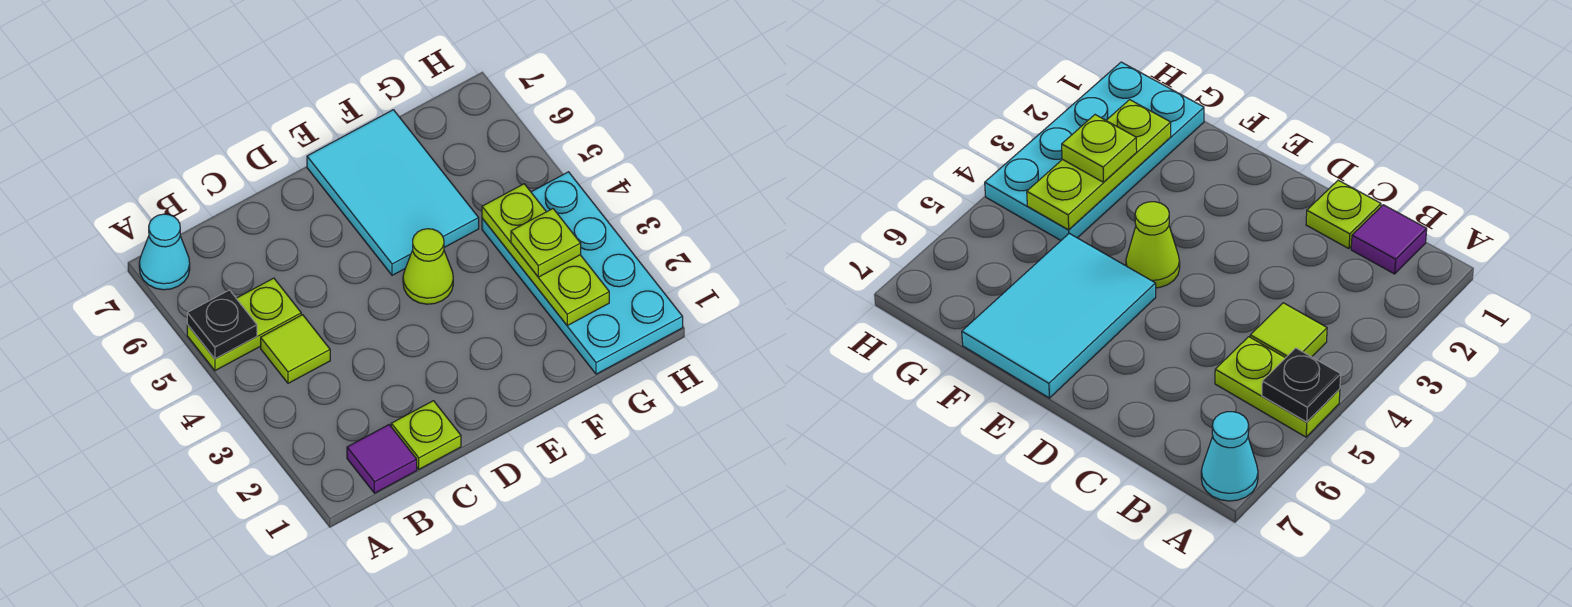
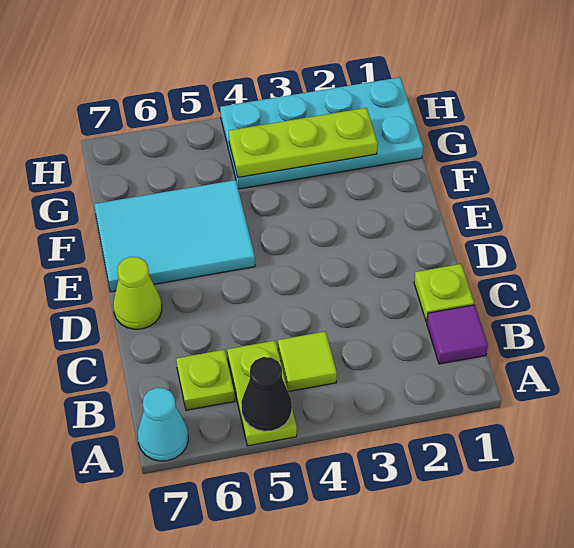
black plate A5 level 2 -> black cone A5 level 2
lime cone E4 level 1 -> lime cone D7 level 1
lime plate G3 level 3 -> lime plate B6 level 1

